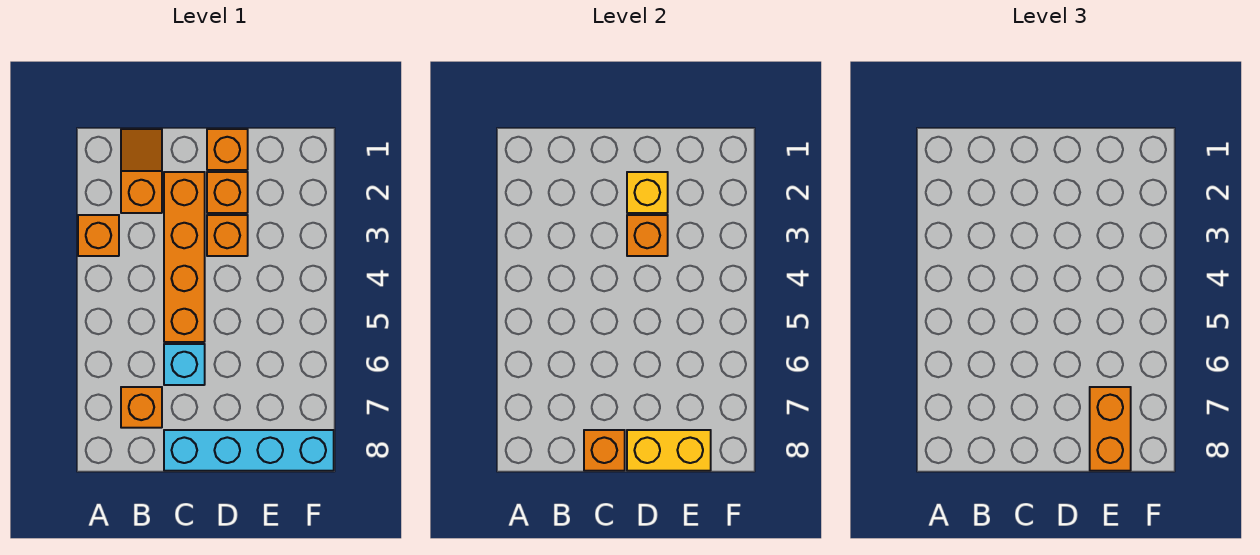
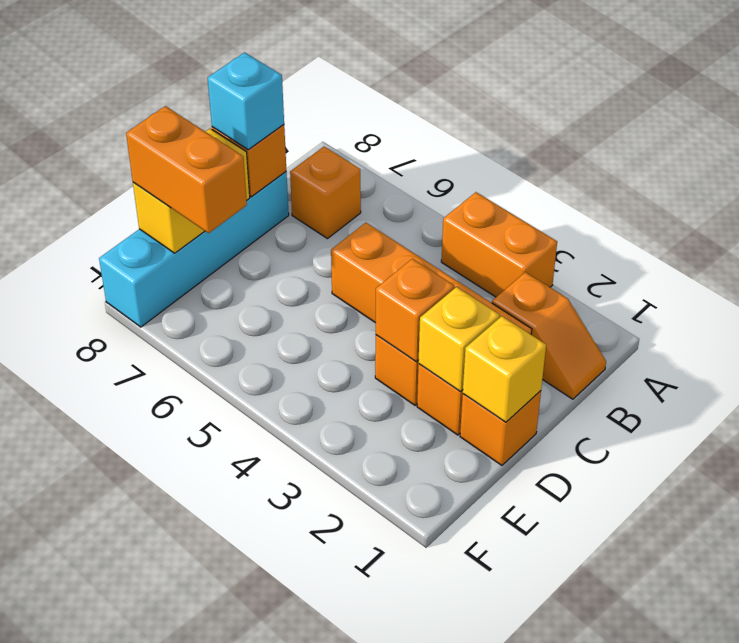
orange brick A3 level 1 -> orange brick A3:A4 level 1
cyan brick C6 level 1 -> cyan brick C8 level 3
none -> yellow brick D1 level 2

